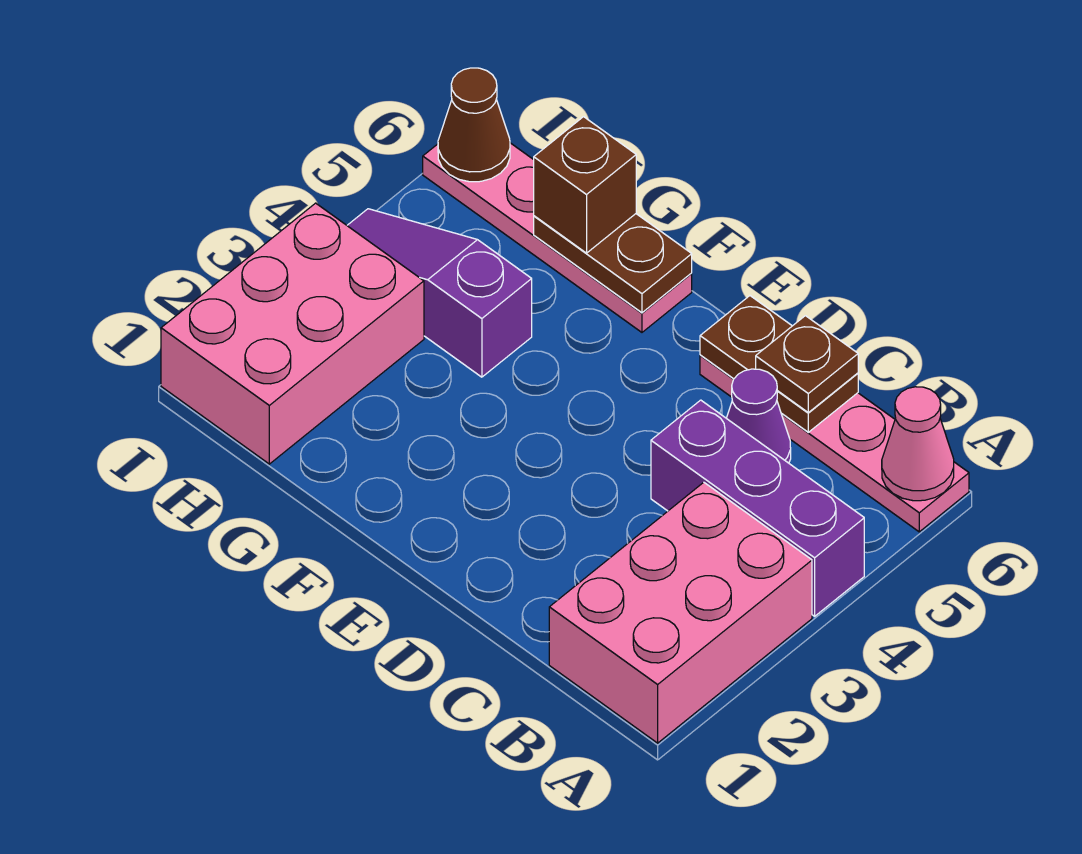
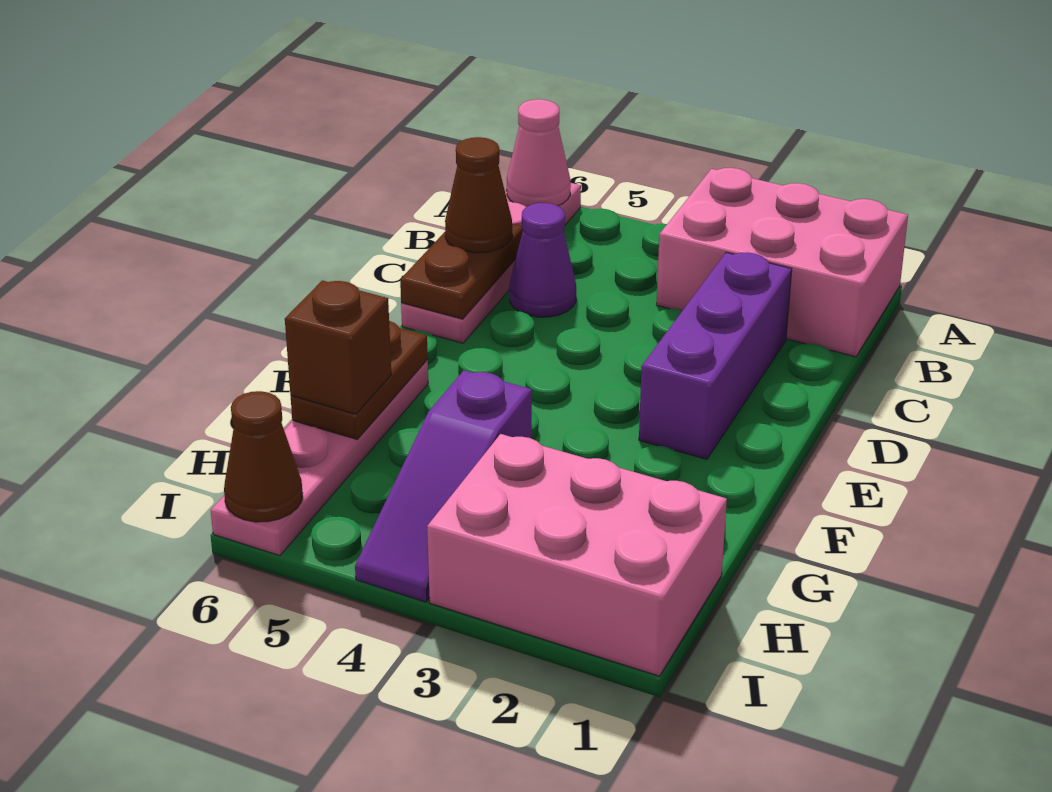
purple brick A4:C4 level 1 -> purple brick C2:E2 level 1
brown plate C6 level 3 -> brown cone C6 level 3

